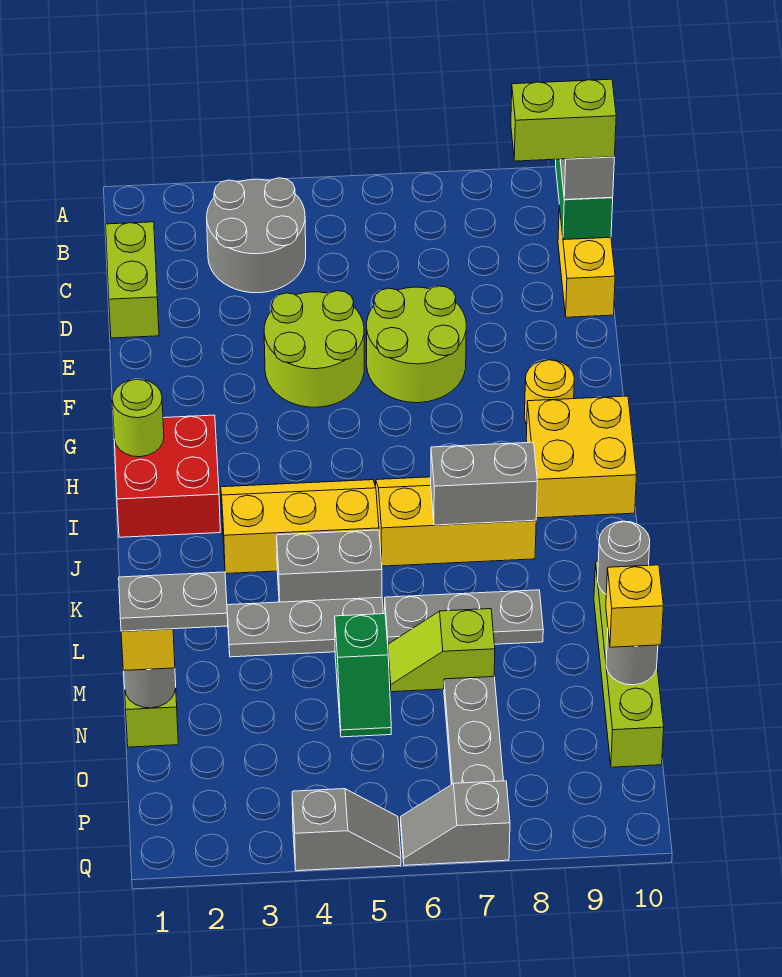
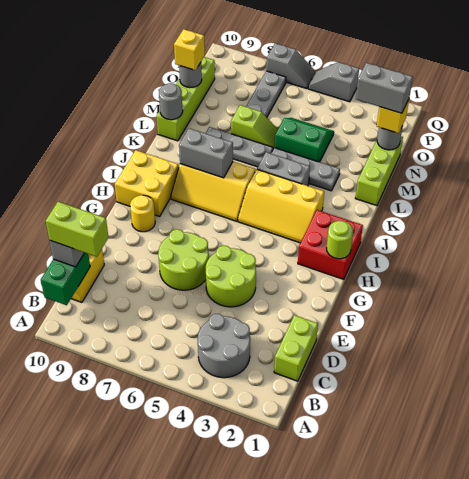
green slope M5:N5 level 1 top M -> green slope M4:N5 level 1 top M
grey plate N1:N2 level 4 -> grey brick N1:N2 level 4

